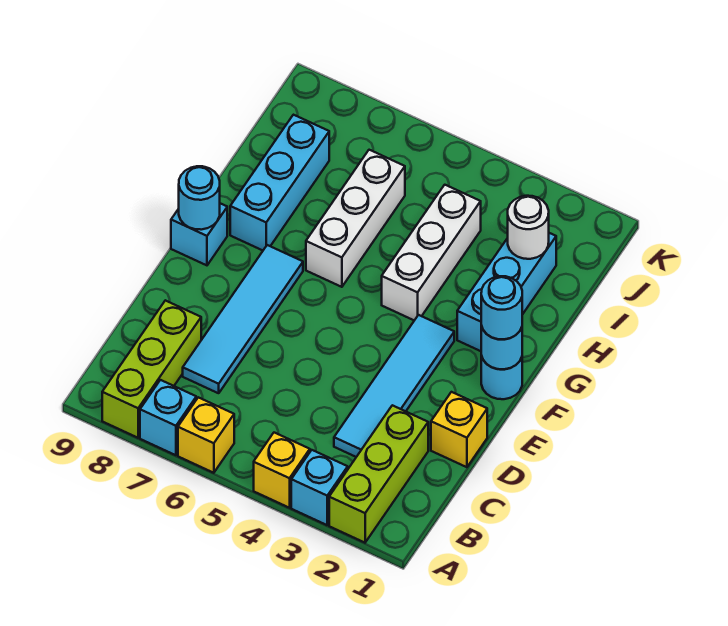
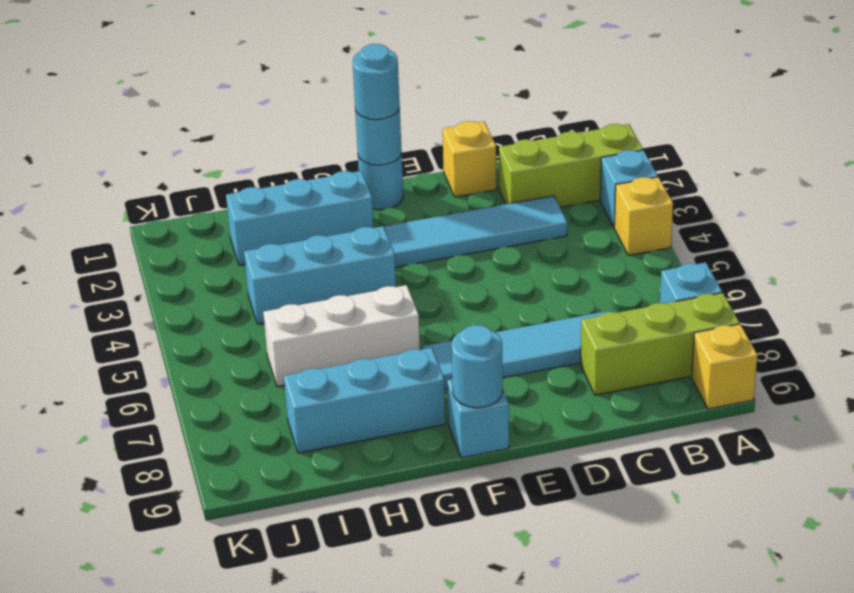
yellow brick A6 level 1 -> yellow brick A9 level 1
white brick G4:I4 level 1 -> cyan brick G4:I4 level 1
white round brick I2 level 2 -> none

